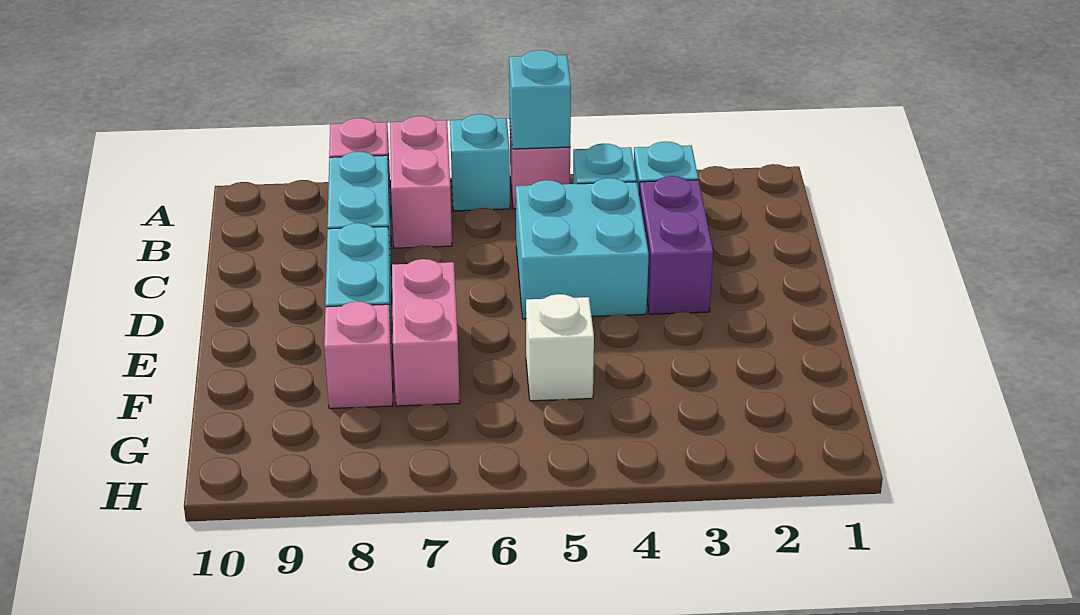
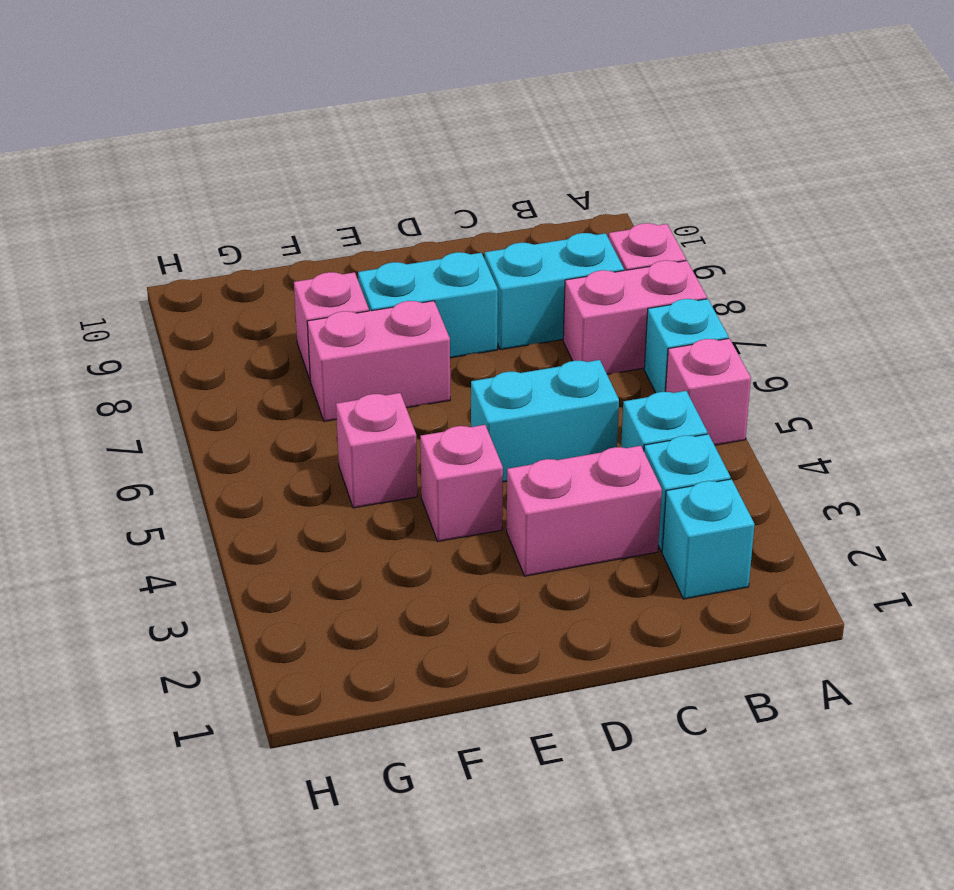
cyan brick A5 level 2 -> cyan brick B2 level 1
purple brick C3:D3 level 1 -> pink brick C3:D3 level 1
cyan brick C4:D5 level 1 -> cyan brick C5:D5 level 1
none -> pink brick E4 level 1
white brick F5 level 1 -> pink brick F5 level 1

